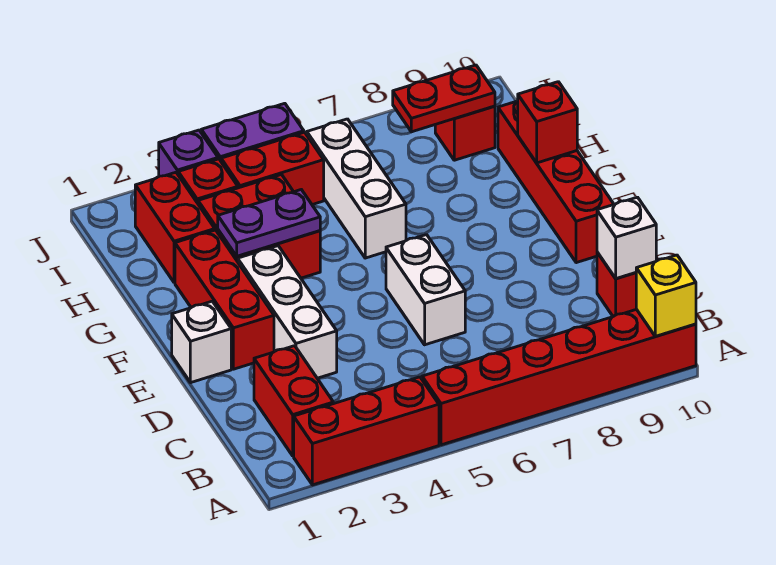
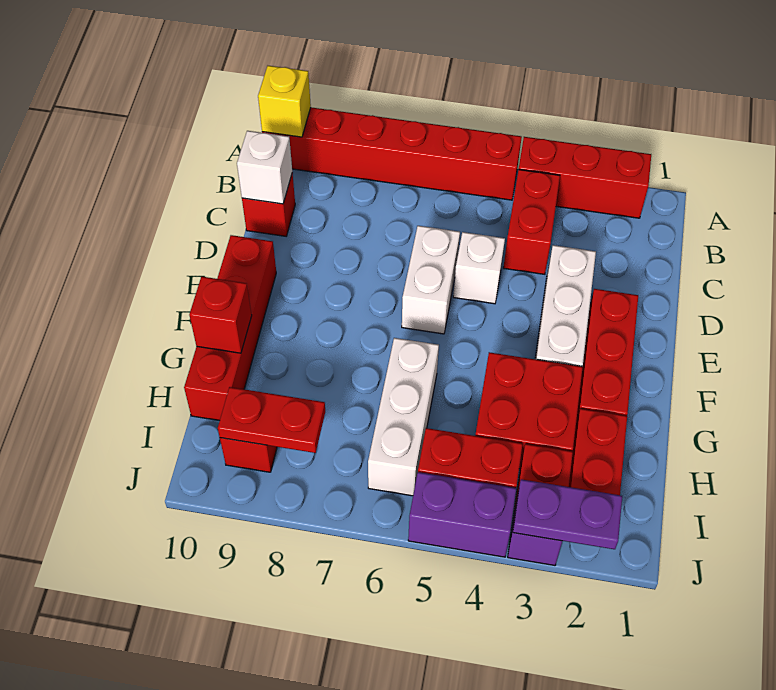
red brick B2:C2 level 1 -> red brick B4:C4 level 1
white brick E1 level 1 -> white brick D5 level 1
purple plate G3:G4 level 2 -> purple plate J2:J3 level 2

